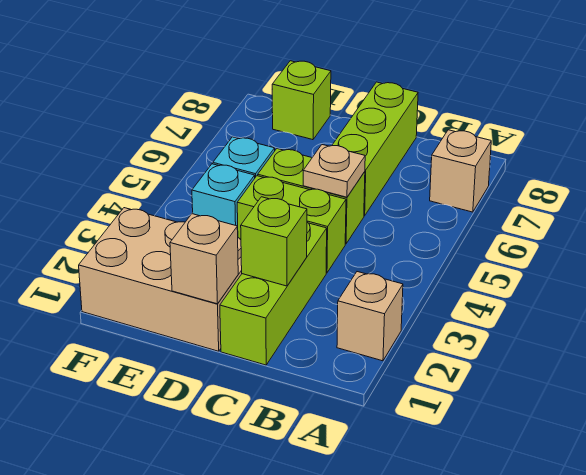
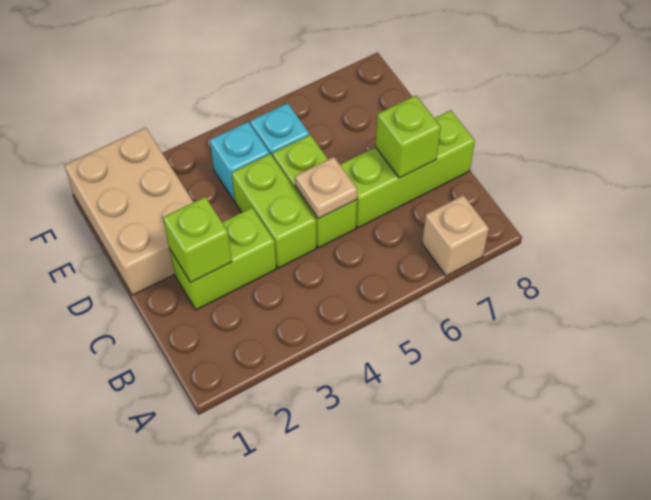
tan brick A2 level 1 -> none
lime brick C1:C3 level 1 -> lime brick C2:C3 level 1
tan brick D1 level 2 -> none
lime brick E8 level 1 -> lime brick C7 level 2

